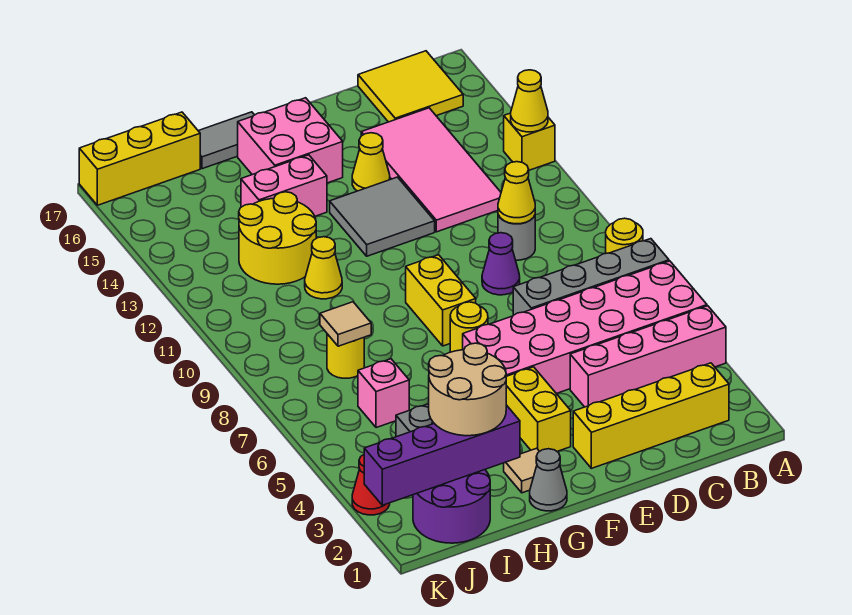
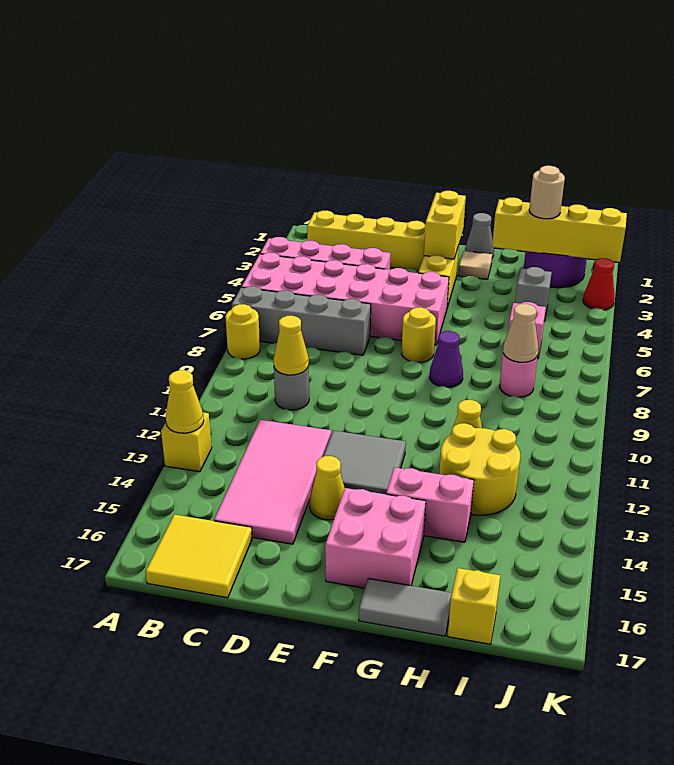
purple cone D9 level 1 -> purple cone G8 level 1
yellow brick F8:F9 level 1 -> yellow brick F2:F3 level 2
purple brick H2:K2 level 2 -> yellow brick H2:K2 level 2
tan round brick H2:I3 level 3 -> tan round brick I2 level 3
yellow round brick I8 level 1 -> pink round brick I8 level 1
tan tile I8 level 2 -> tan cone I8 level 2
yellow brick I17:K17 level 1 -> yellow brick I17 level 1

